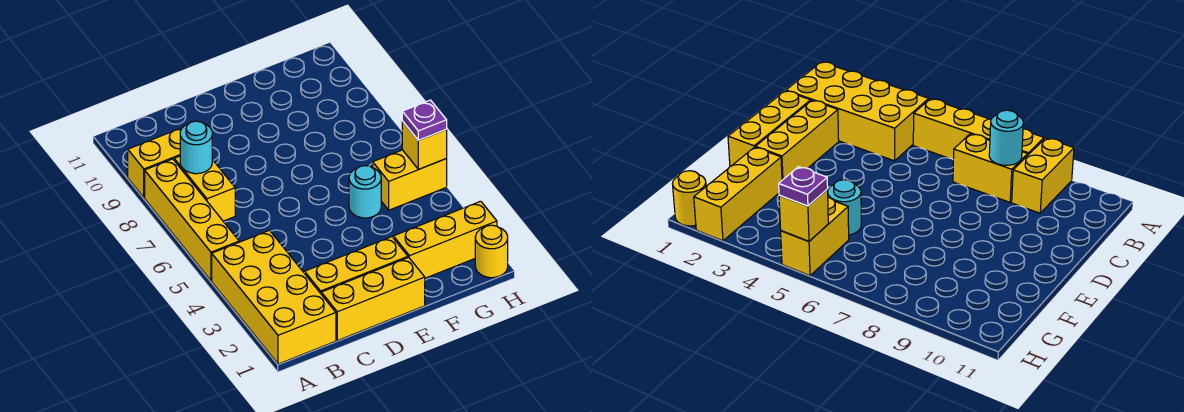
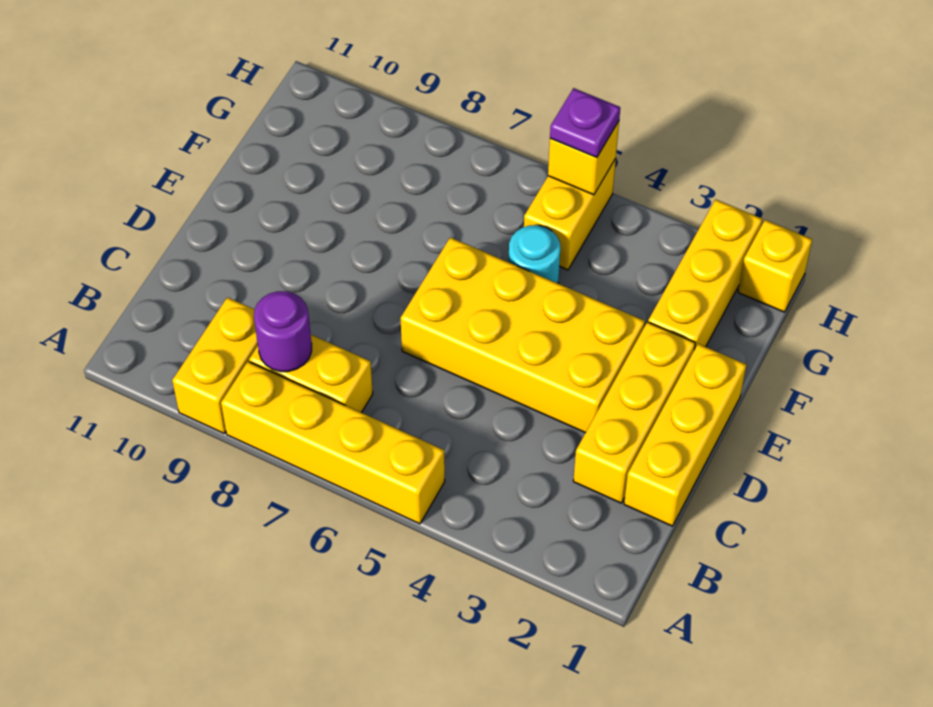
yellow brick A1:B4 level 1 -> yellow brick D3:E6 level 1
cyan round brick B8 level 2 -> purple round brick B8 level 2
yellow round brick H1 level 1 -> yellow brick H1 level 1

